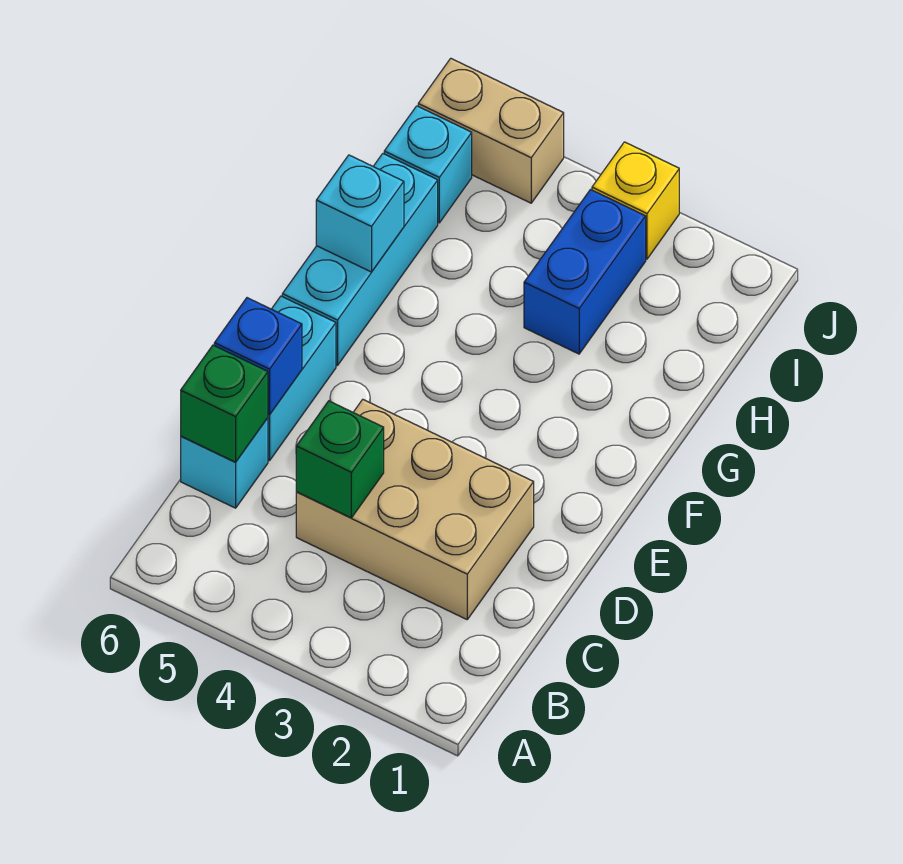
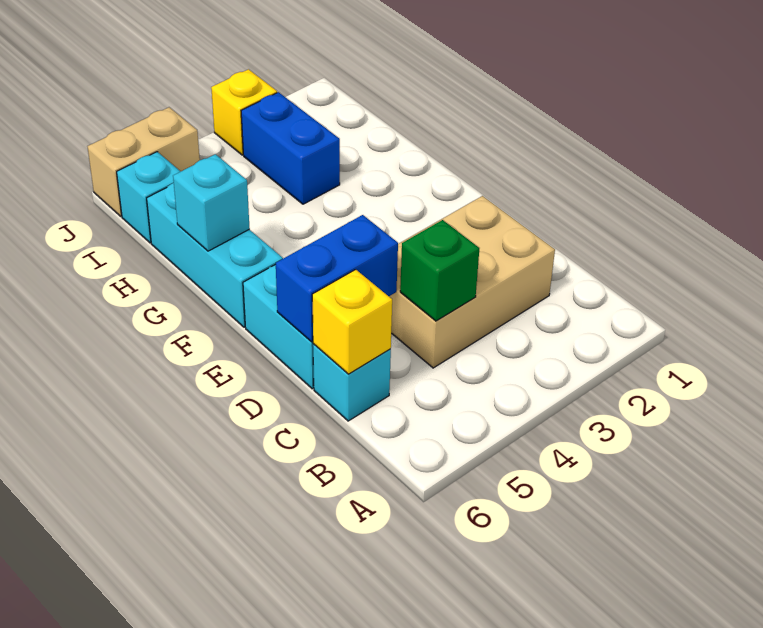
green brick C6 level 2 -> yellow brick C6 level 2
blue brick D6 level 2 -> blue brick D5:D6 level 2

